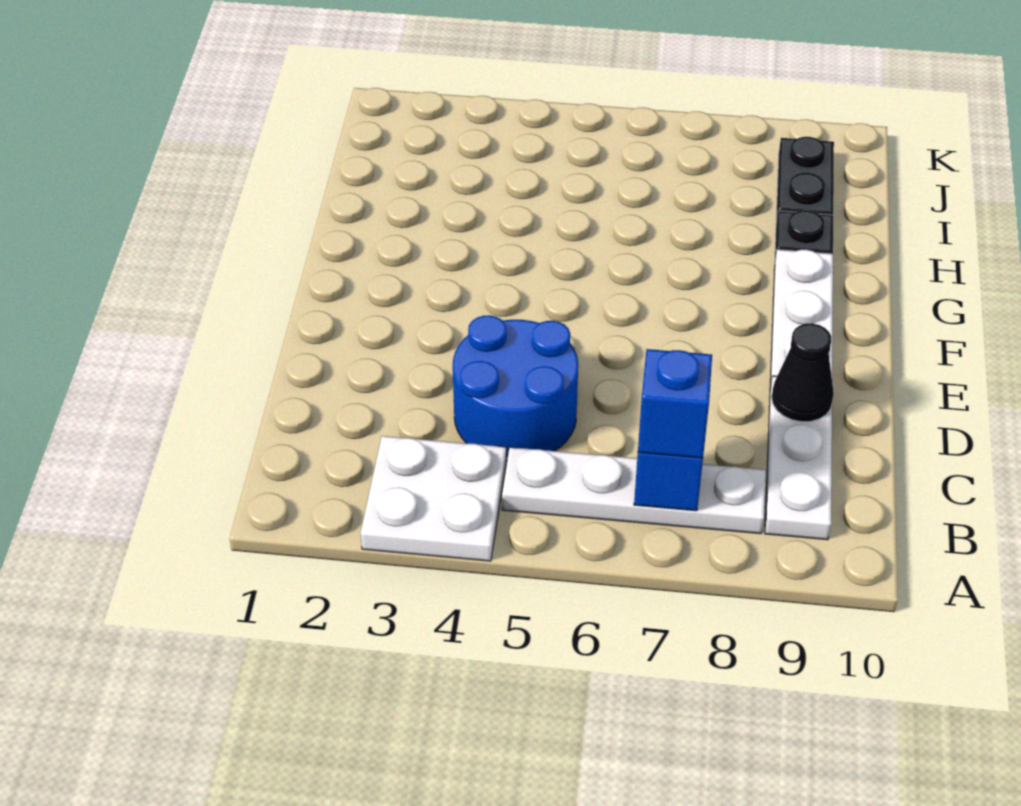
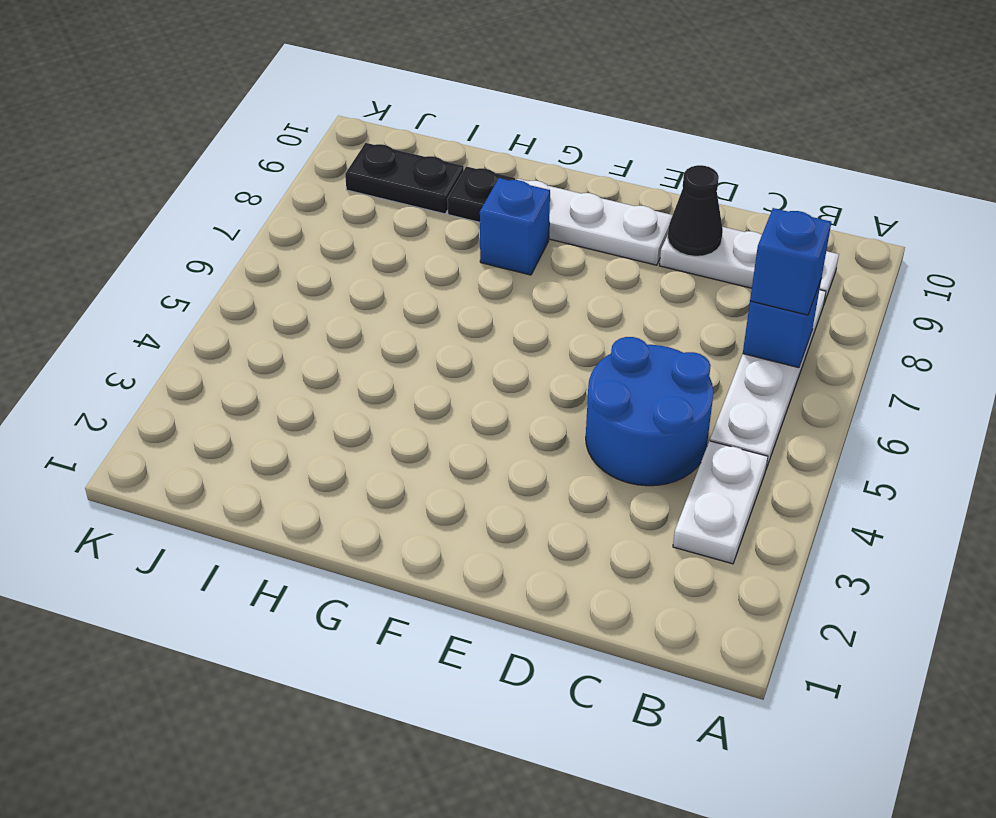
white plate A3:B4 level 1 -> white plate B3:B4 level 1
none -> blue brick G8 level 1

